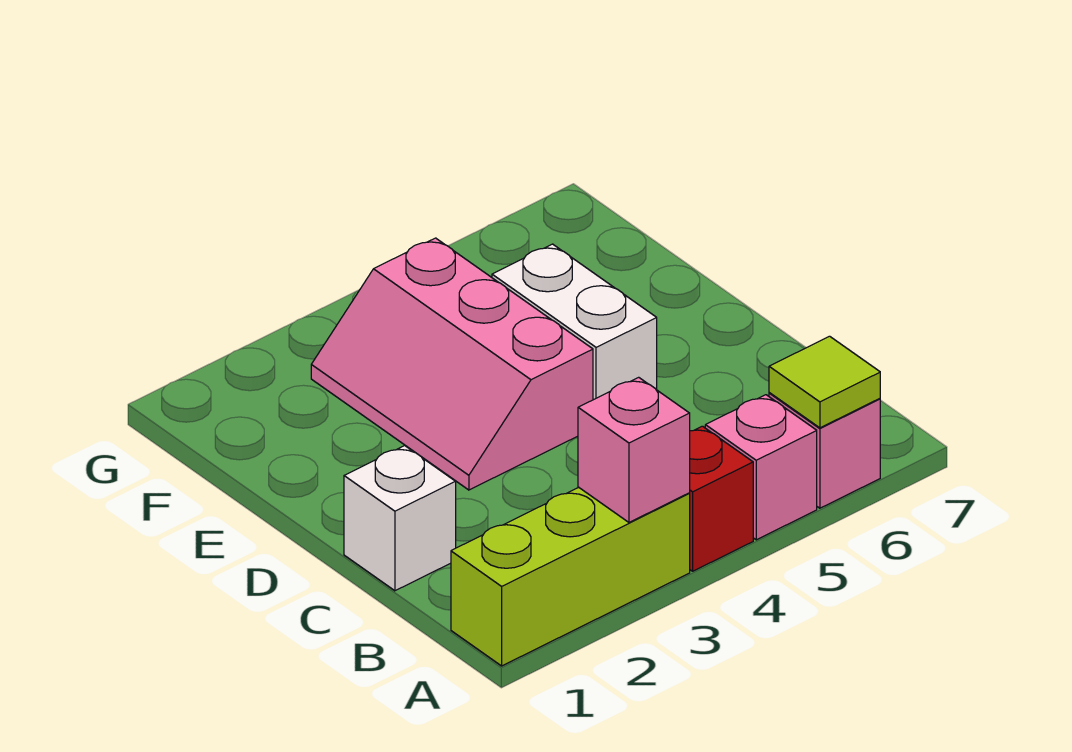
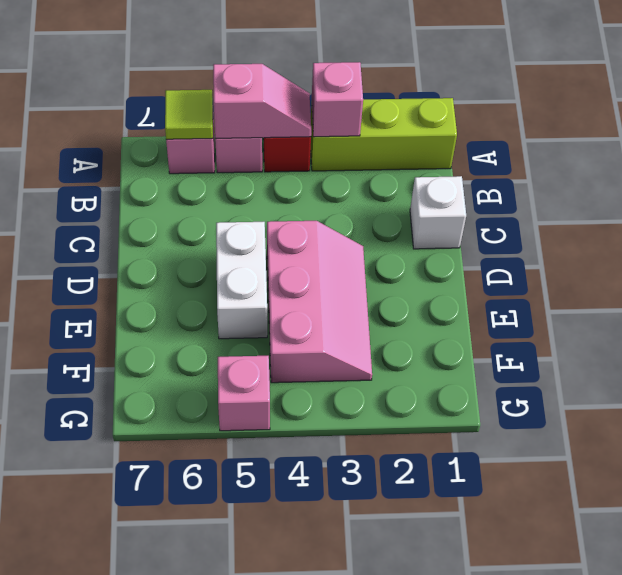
none -> pink slope A4:A5 level 2 top 5
none -> pink brick G5 level 1

